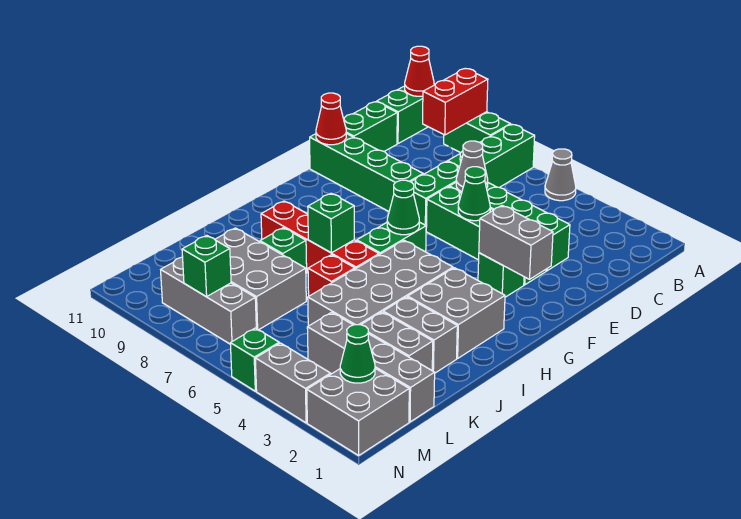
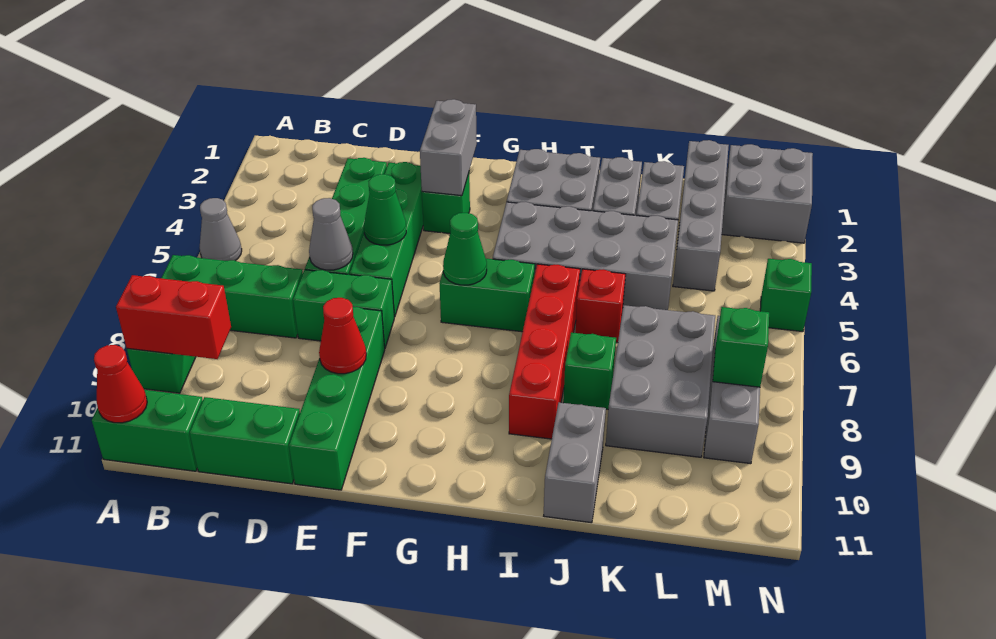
red cone E11 level 2 -> red cone E9 level 2
green brick I7 level 2 -> none
green cone M2 level 2 -> none
grey brick N3:N4 level 1 -> grey brick J10:J11 level 1

